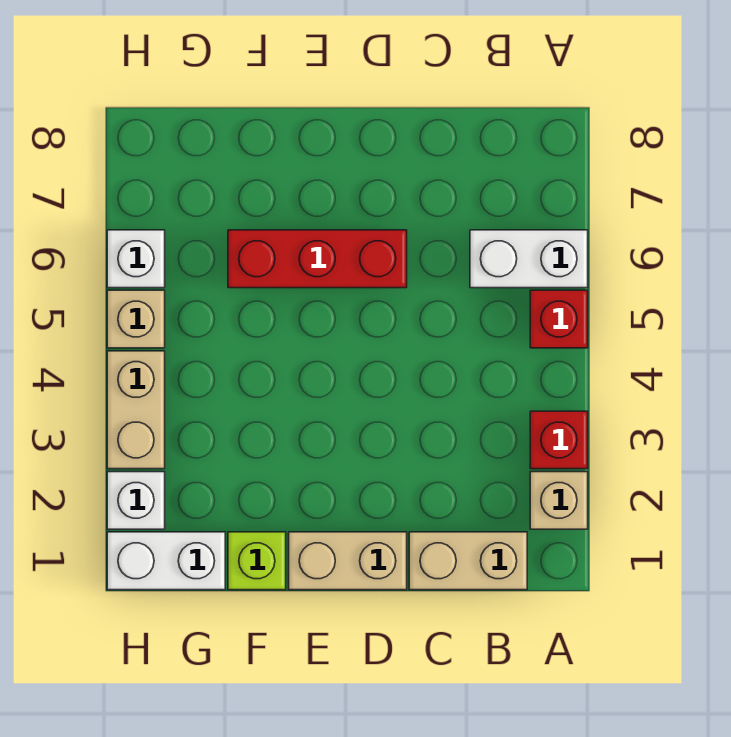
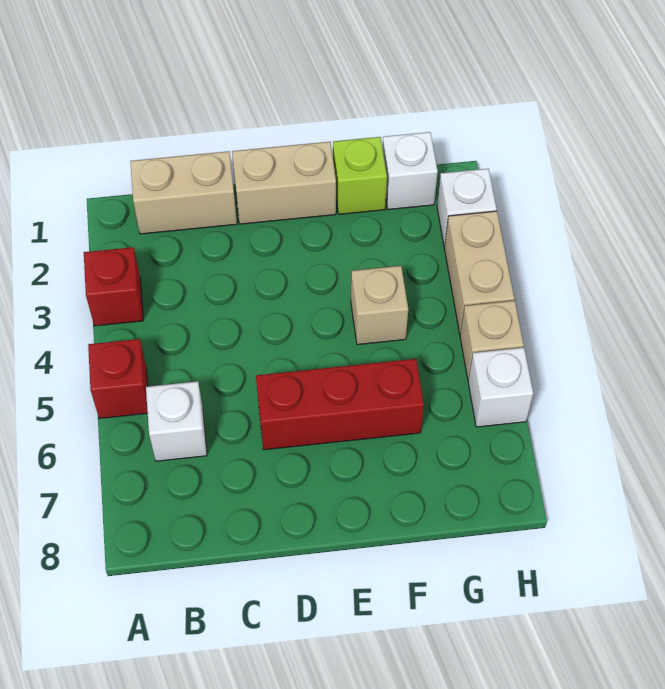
tan brick A2 level 1 -> tan brick F4 level 1
white brick A6:B6 level 1 -> white brick B6 level 1
white brick G1:H1 level 1 -> white brick G1 level 1

